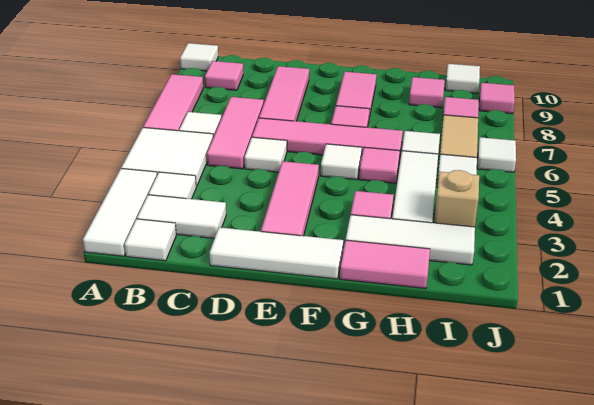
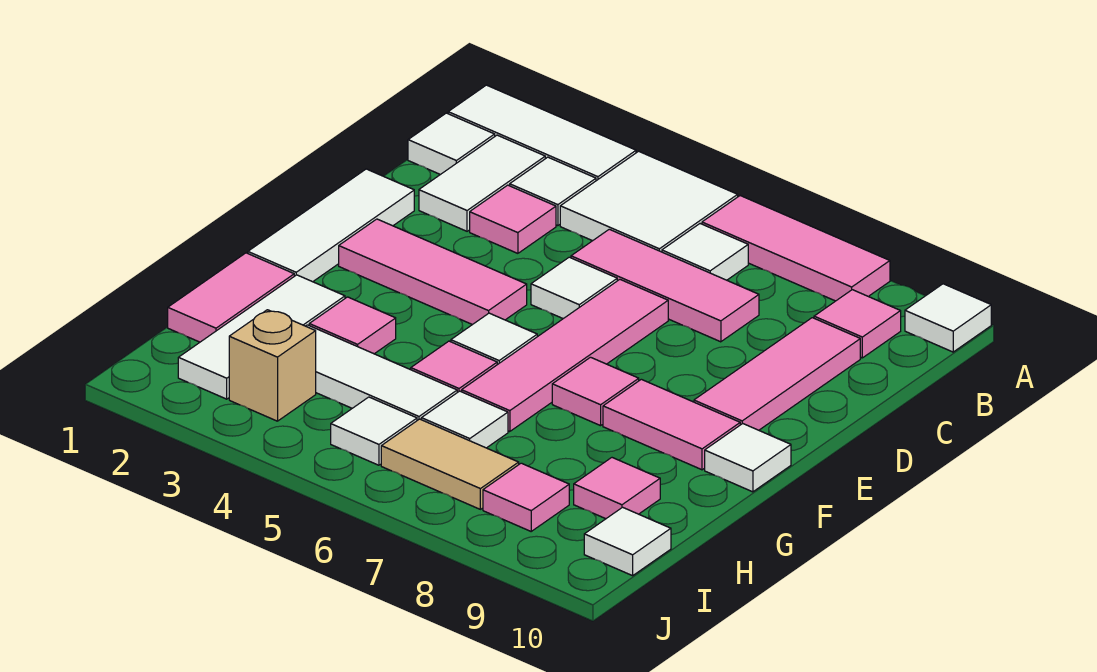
pink tile D7:D9 level 1 -> pink tile C9:E9 level 1
white tile J6 level 1 -> white tile F10 level 1
pink tile J9 level 1 -> pink tile C3 level 1

